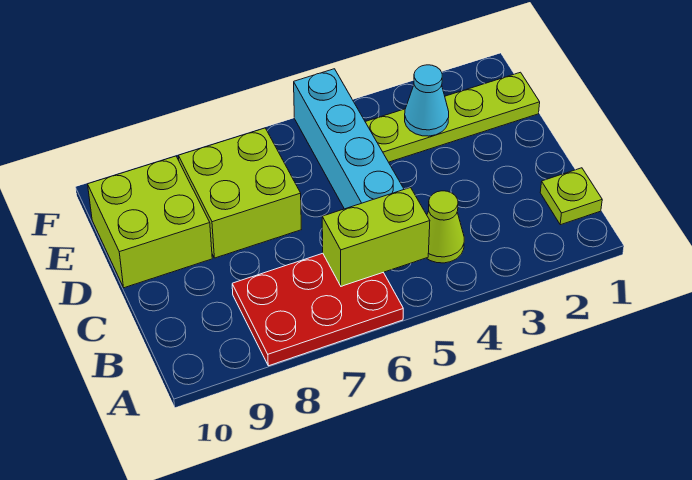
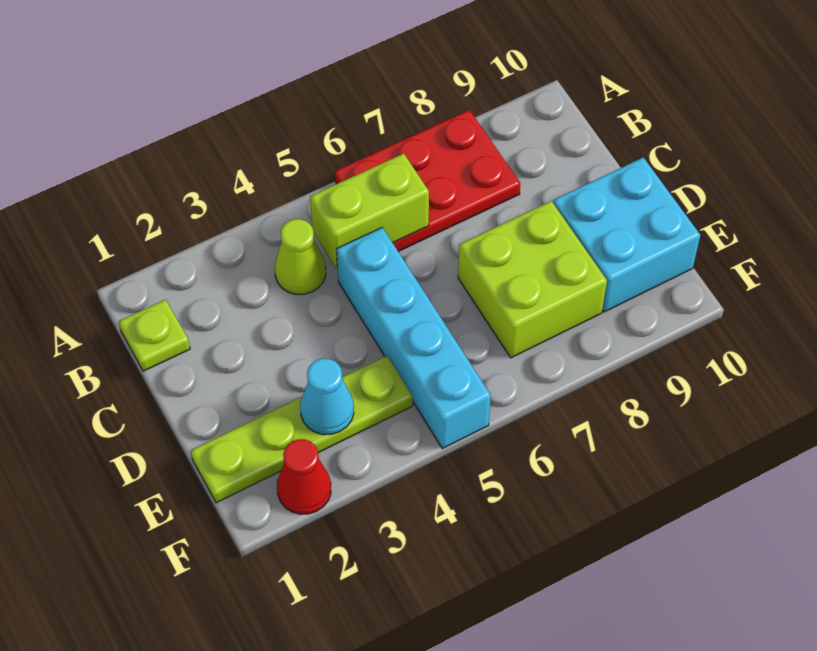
lime brick D9:E10 level 1 -> cyan brick D9:E10 level 1
none -> red cone F2 level 1

